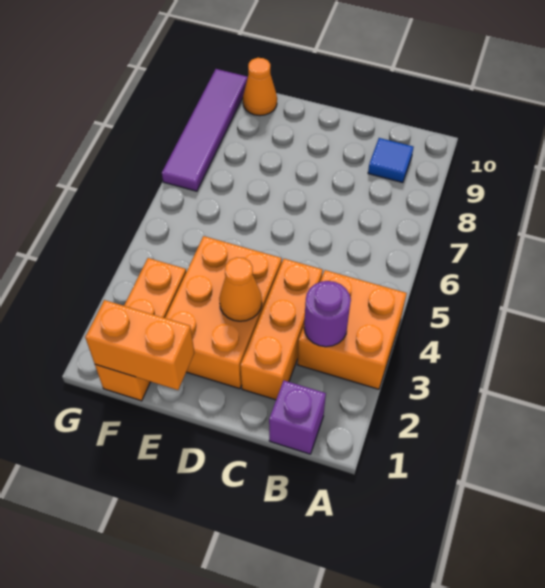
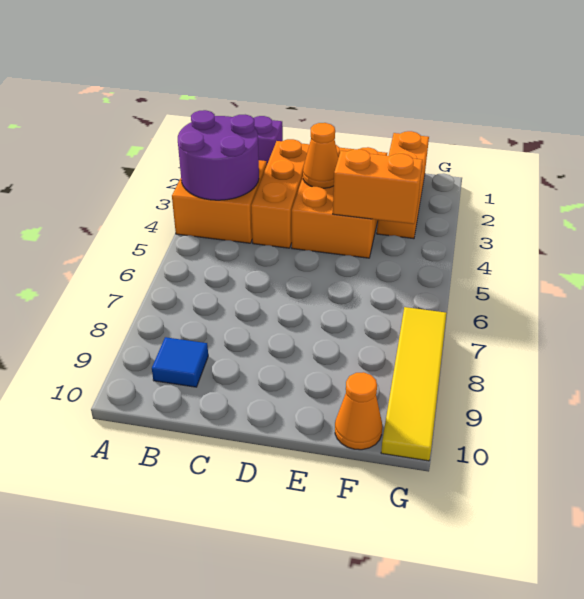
purple round brick B3 level 2 -> purple round brick A3:B4 level 2
orange brick E1:F1 level 2 -> orange brick E4:F4 level 2
purple tile G7:G10 level 1 -> yellow tile G7:G10 level 1

